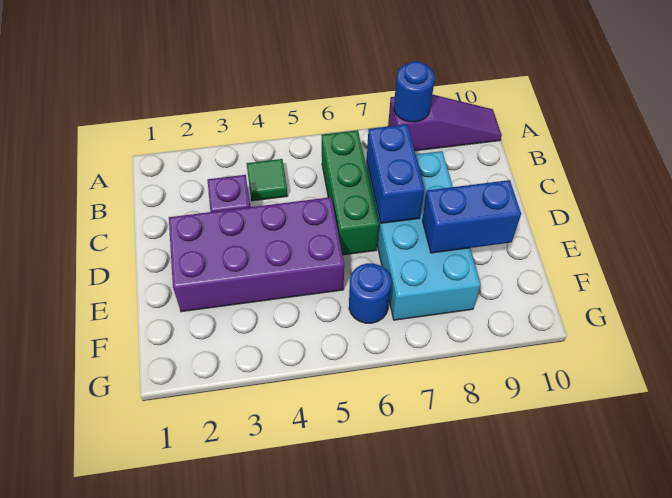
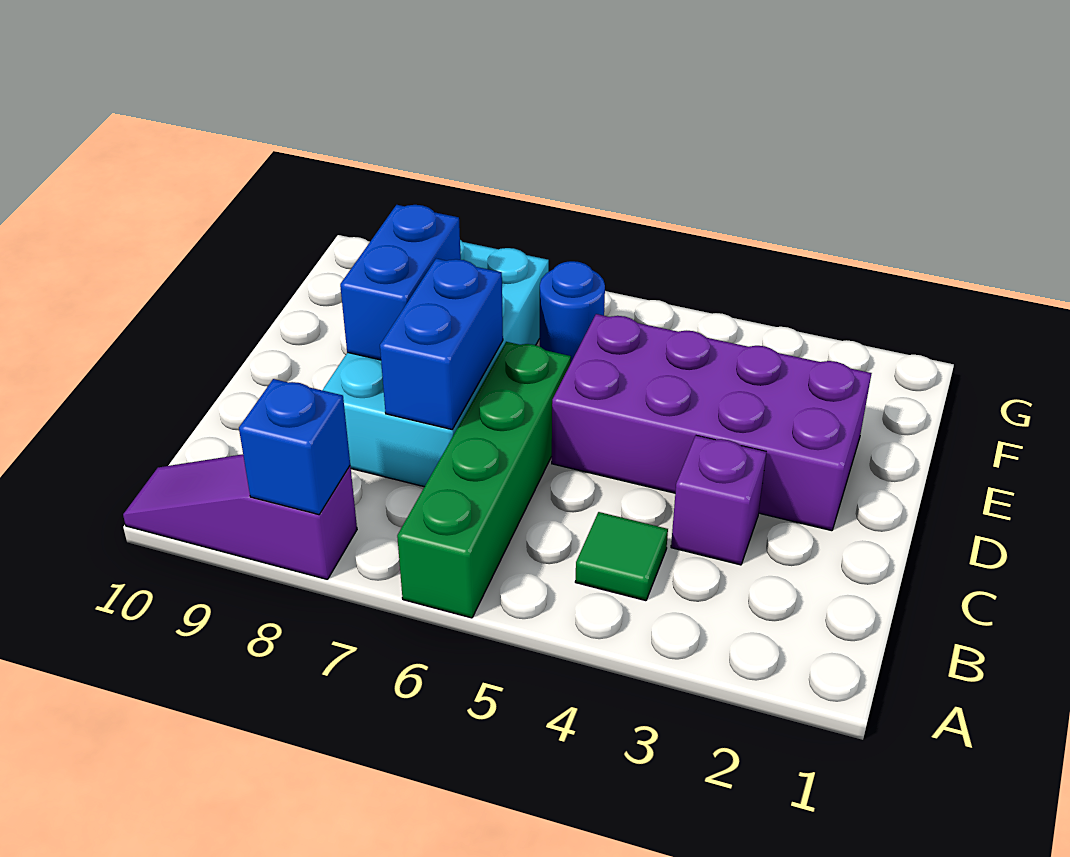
blue round brick A8 level 2 -> blue brick A8 level 2
green brick B6:D6 level 1 -> green brick A6:D6 level 1
blue brick E8:E9 level 2 -> blue brick D8:E8 level 2

